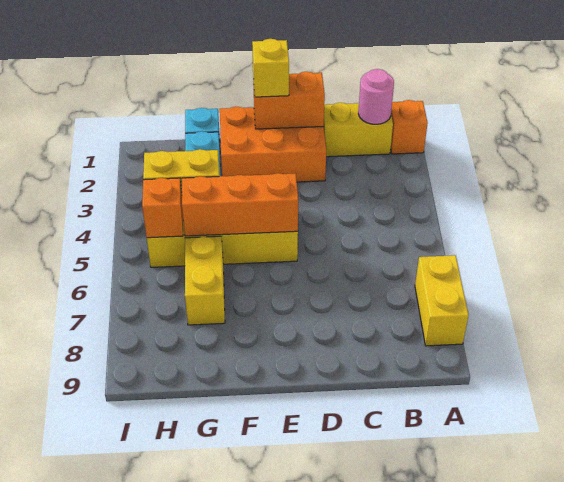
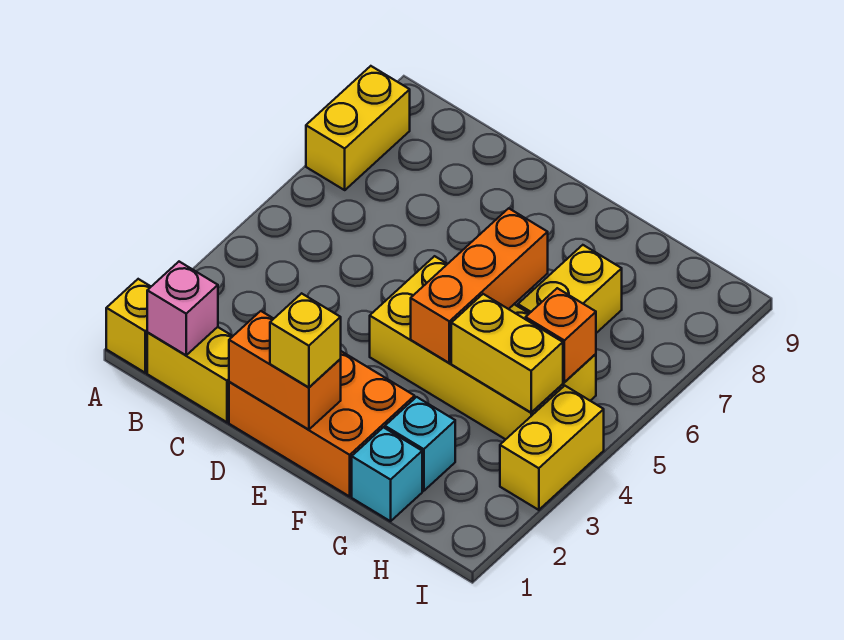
orange brick A1 level 1 -> yellow brick A1 level 1
pink round brick B1 level 2 -> pink brick B1 level 2
orange brick E5:G5 level 2 -> orange brick F4:F6 level 2
none -> yellow brick I3:I4 level 1

